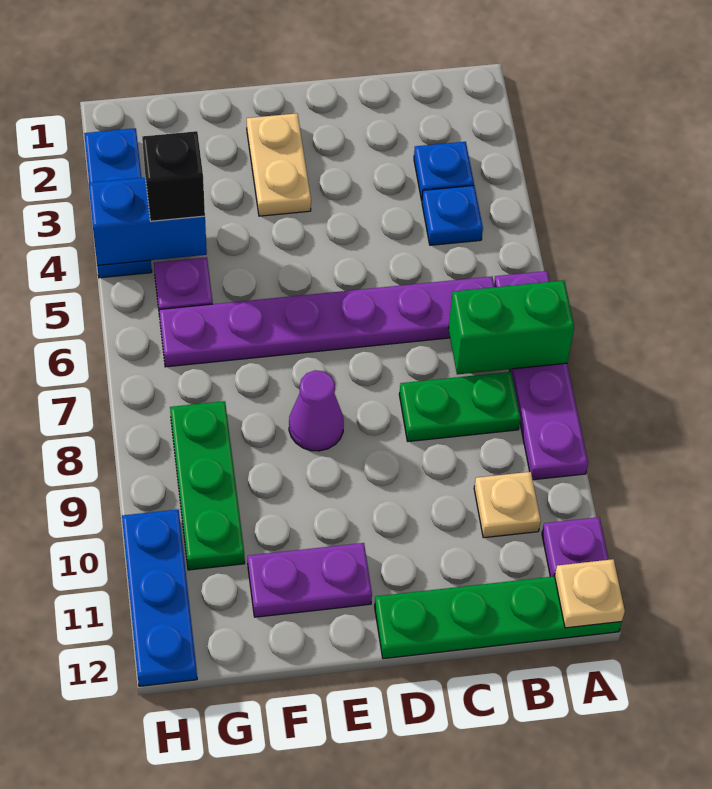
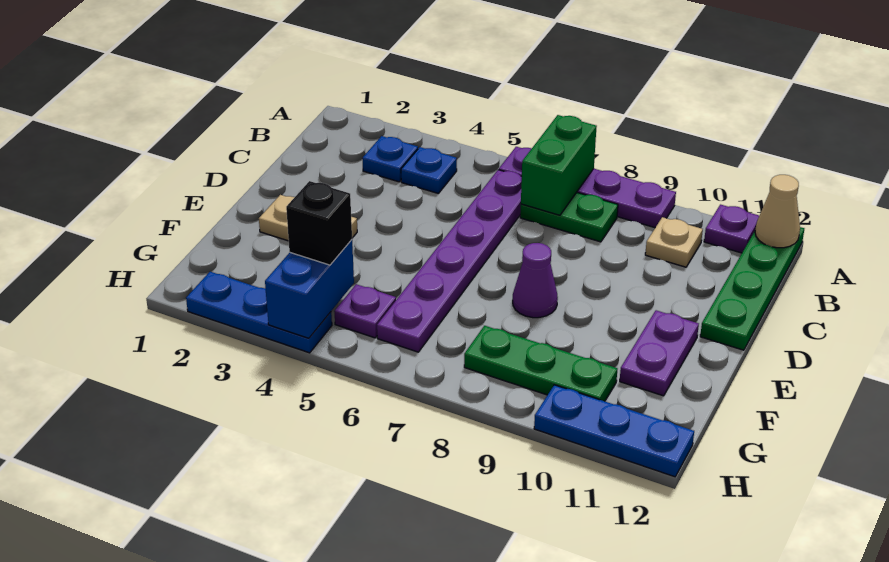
tan plate A12 level 2 -> tan cone A12 level 2
green plate B8:C8 level 1 -> green plate B7:B8 level 1

